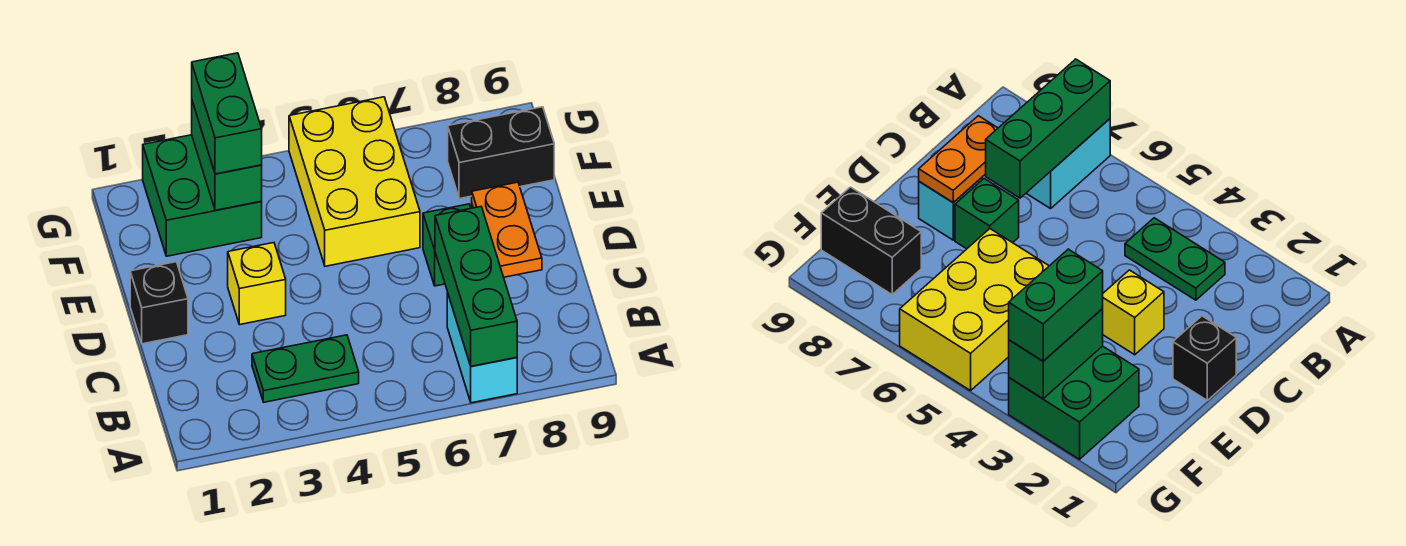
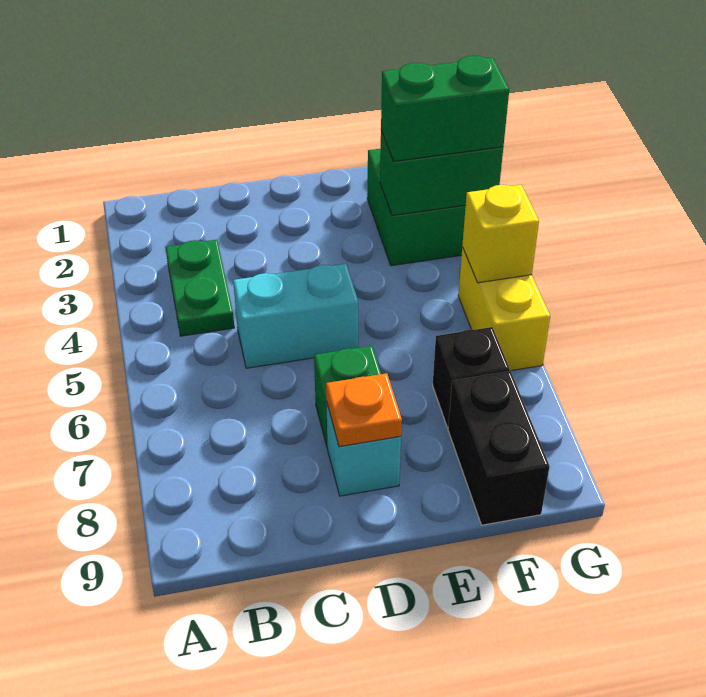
cyan brick A7:B7 level 1 -> cyan brick C5:D5 level 1
green brick A7:C7 level 2 -> none
orange plate C8:D8 level 2 -> orange plate D8 level 2
black brick D1 level 1 -> black brick F7 level 1
yellow brick D3 level 1 -> yellow brick G5 level 2
yellow brick E5:G6 level 1 -> yellow brick G5:G6 level 1

